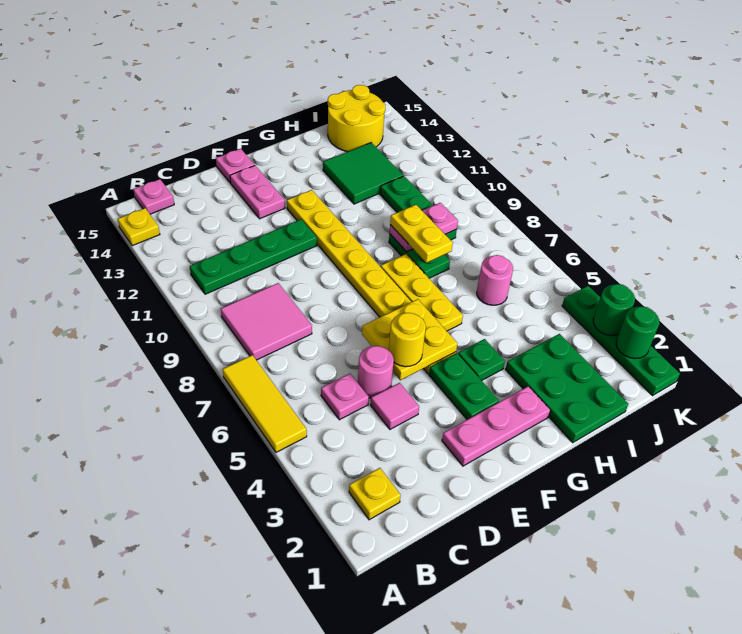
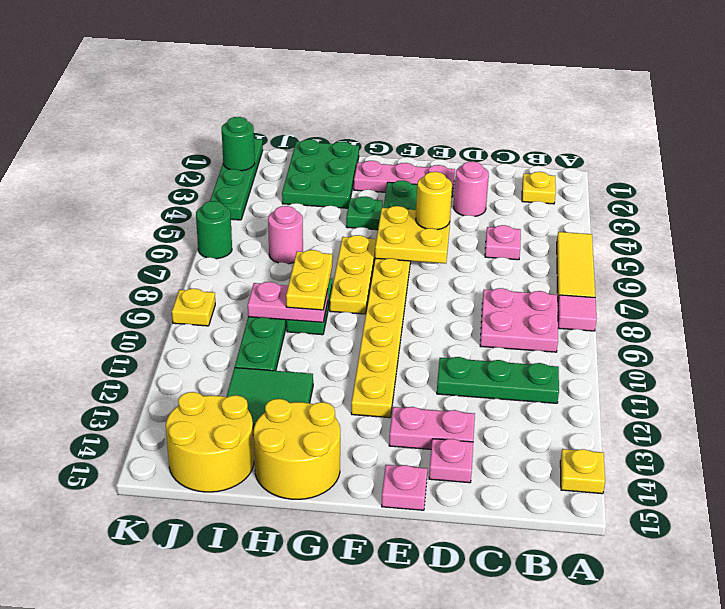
pink tile B8:C9 level 1 -> pink plate B8:C9 level 1
green plate B11:E11 level 1 -> green plate B11:D11 level 1
pink plate B15 level 1 -> pink plate D14 level 1
pink tile D4 level 1 -> pink tile A8 level 1
pink round brick D5 level 1 -> pink round brick D3 level 1
pink plate E13:E14 level 1 -> pink plate D13:E13 level 1
none -> yellow round brick G14:H15 level 1
green round brick K3 level 2 -> green round brick K6 level 1
none -> yellow plate K9 level 1

